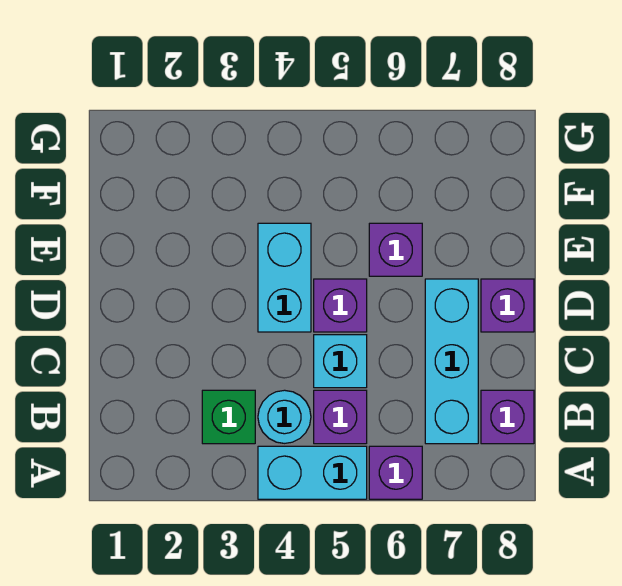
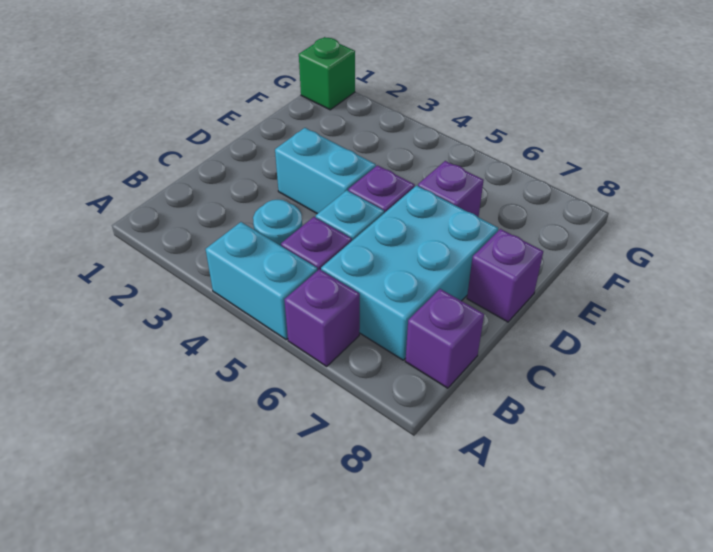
green brick B3 level 1 -> green brick G1 level 1
cyan brick B7:D7 level 1 -> cyan brick B6:D7 level 1
cyan brick D4:E4 level 1 -> cyan brick D3:D4 level 1

